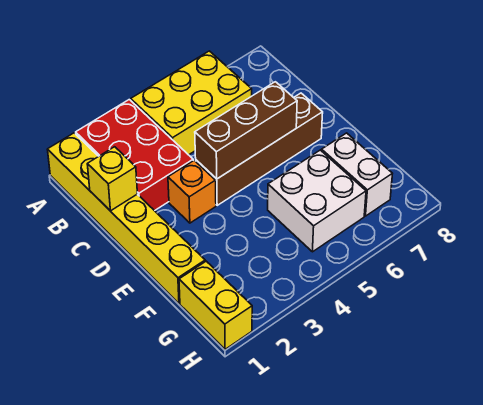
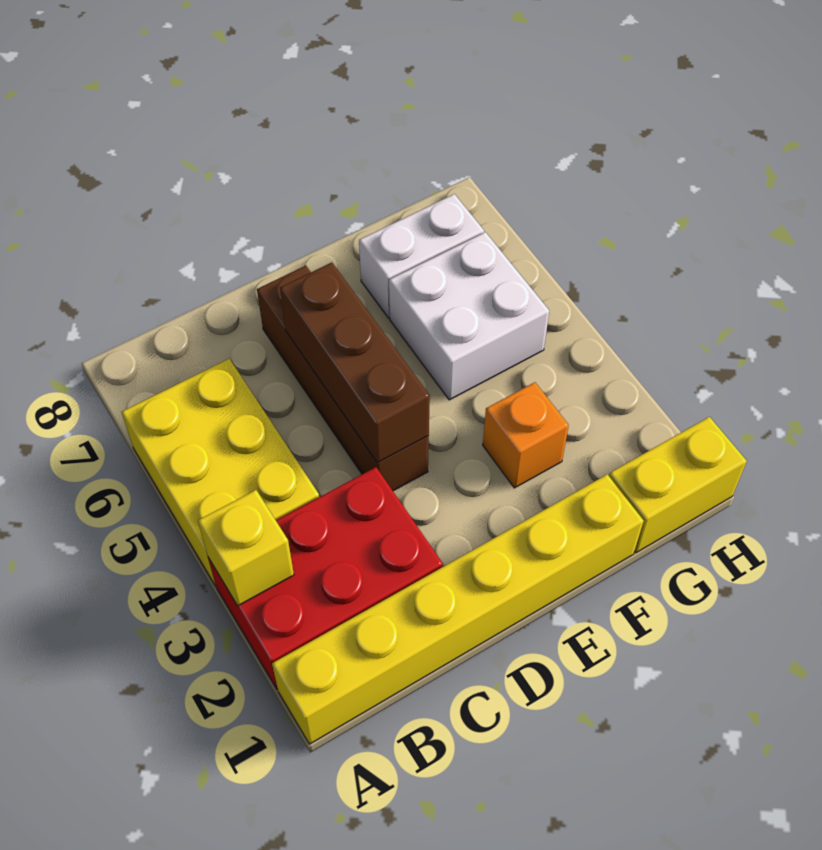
yellow brick C1 level 2 -> yellow brick A3 level 2
orange brick D3 level 1 -> orange brick F3 level 1

